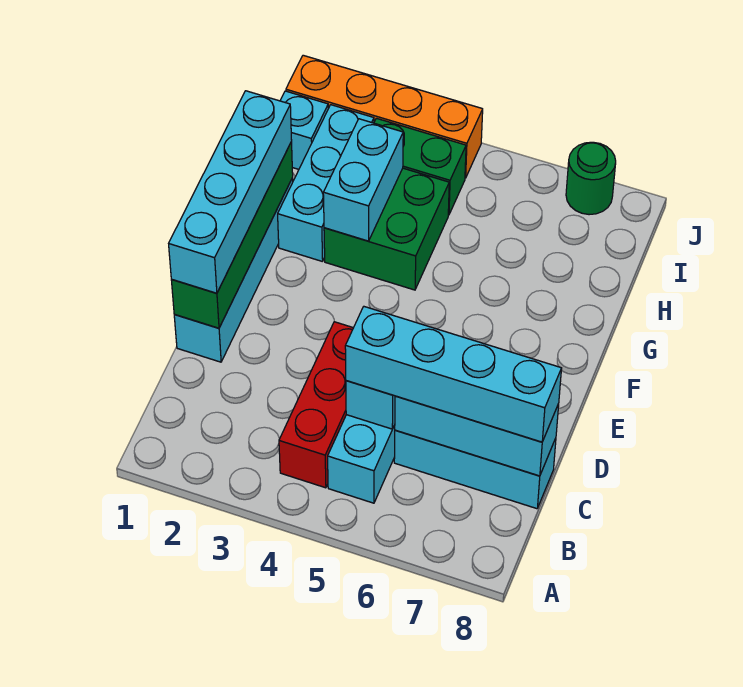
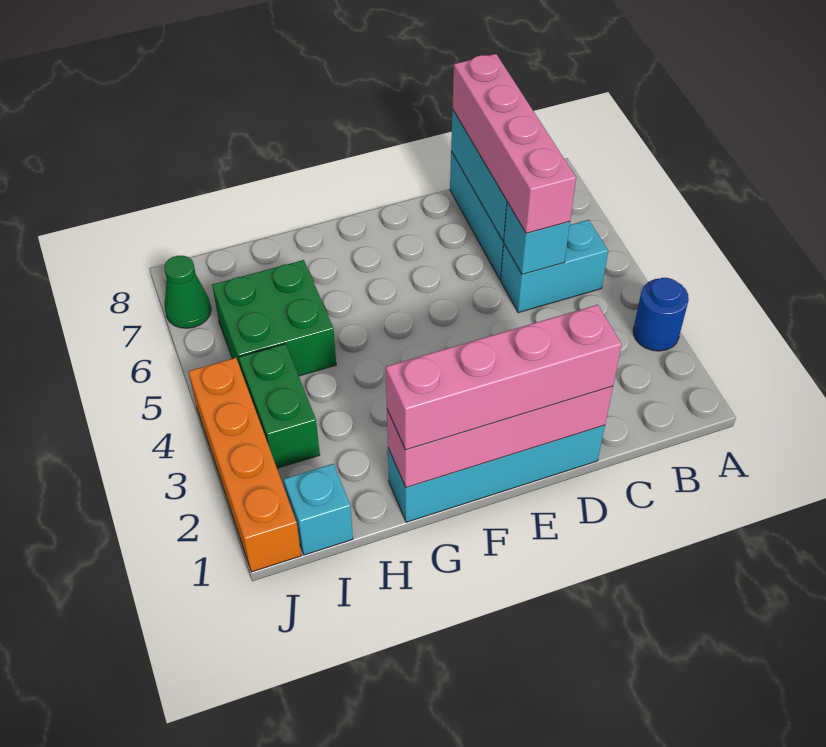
none -> blue round brick A3 level 1
red brick B4:D4 level 1 -> none
cyan brick C5:C8 level 3 -> pink brick C5:C8 level 3
green brick D1:G1 level 2 -> pink brick D1:G1 level 2
cyan brick D1:G1 level 3 -> pink brick D1:G1 level 3
cyan brick G2:I2 level 1 -> none
green brick G3:H4 level 1 -> green brick H5:I6 level 1
cyan brick G3:H3 level 2 -> none
green round brick J7 level 1 -> green cone J7 level 1

